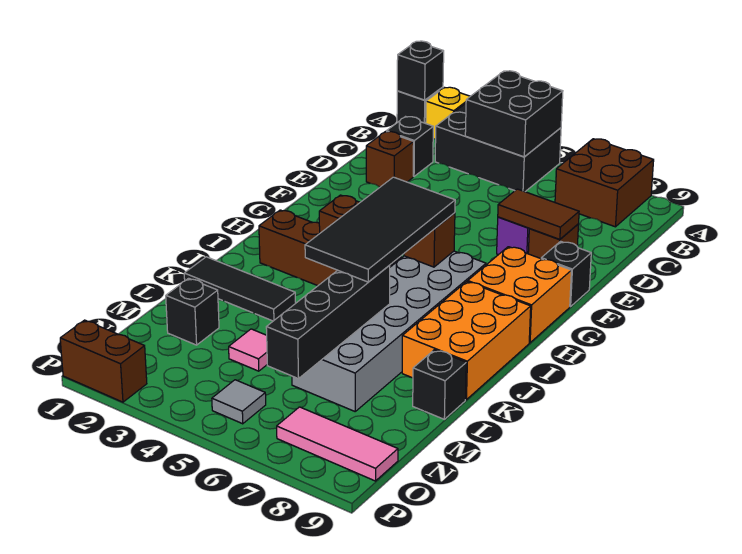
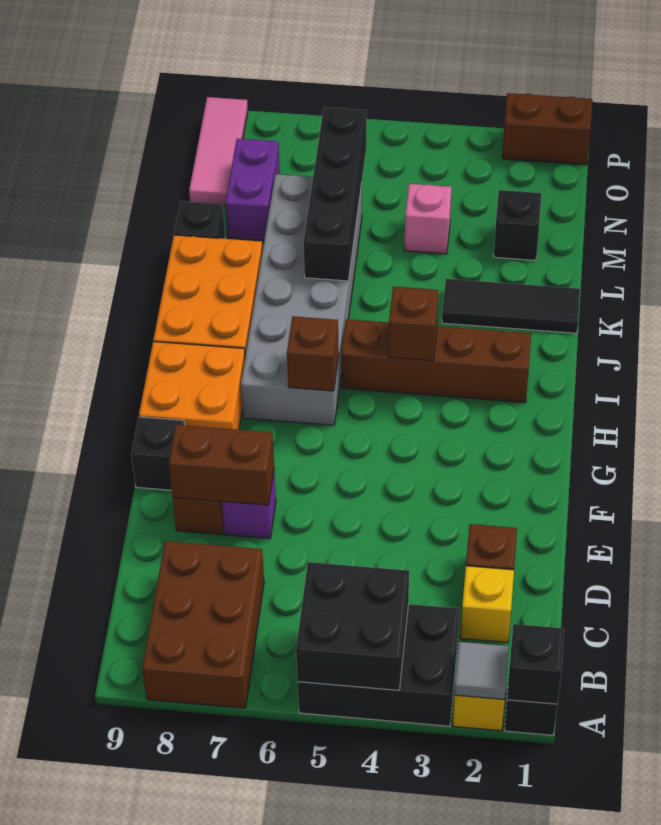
brown brick A7:B8 level 1 -> brown brick A7:C8 level 1
black brick C2 level 1 -> yellow brick C2 level 1
brown tile E7:E8 level 2 -> brown brick E7:E8 level 2
black tile H5:K6 level 3 -> none
pink tile M4 level 1 -> pink brick M4 level 1
none -> purple brick M8:N8 level 1
grey tile O5 level 1 -> grey tile A2 level 2
pink tile O7:O9 level 1 -> pink tile N9:P9 level 1

